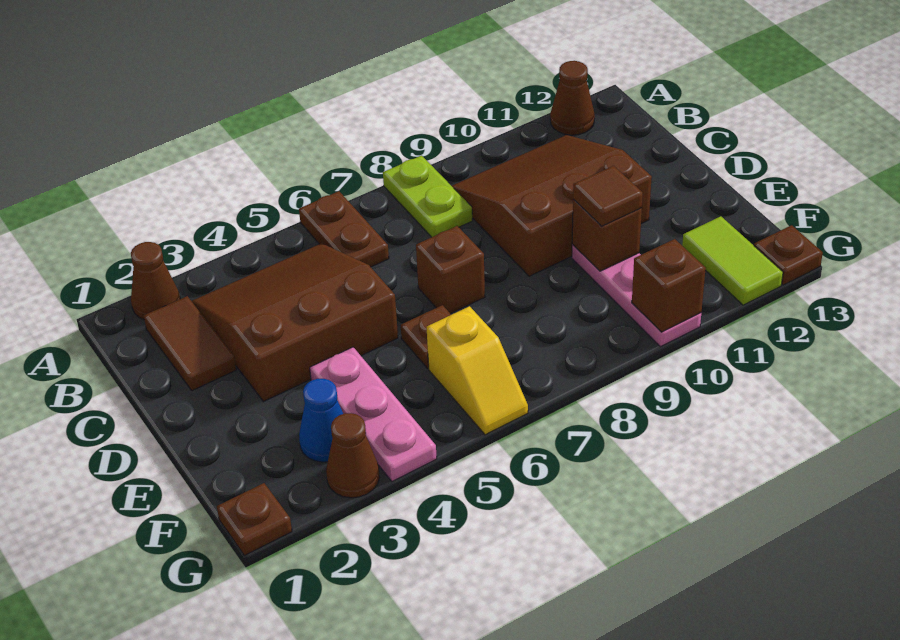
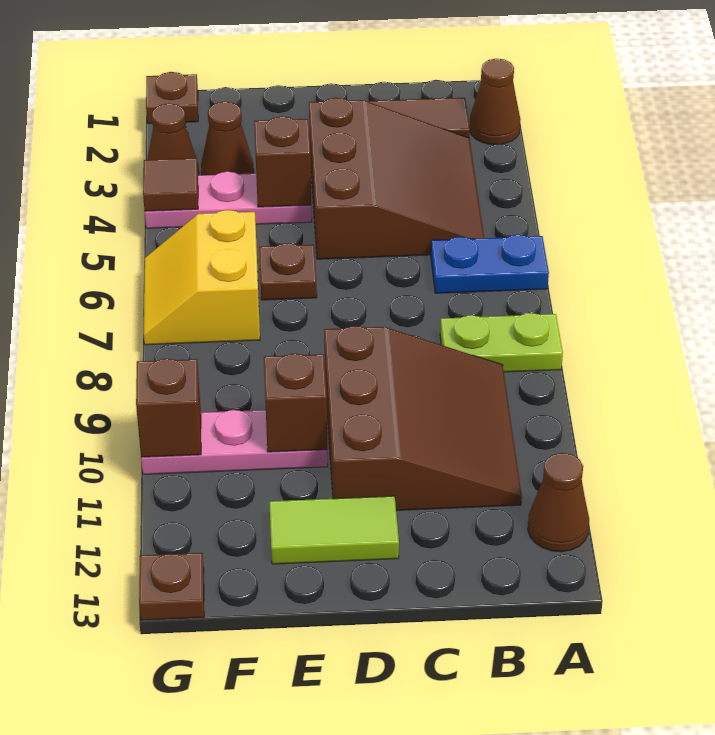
brown plate A6:B6 level 1 -> blue plate A6:B6 level 1
brown brick D7 level 1 -> brown brick E4 level 2
brown tile E10 level 3 -> brown tile G4 level 2
blue cone F3 level 1 -> brown cone F3 level 1
yellow slope F6:G6 level 1 top F -> yellow slope F6:G7 level 1 top F
lime tile F12:G12 level 1 -> lime tile D12:E12 level 1

